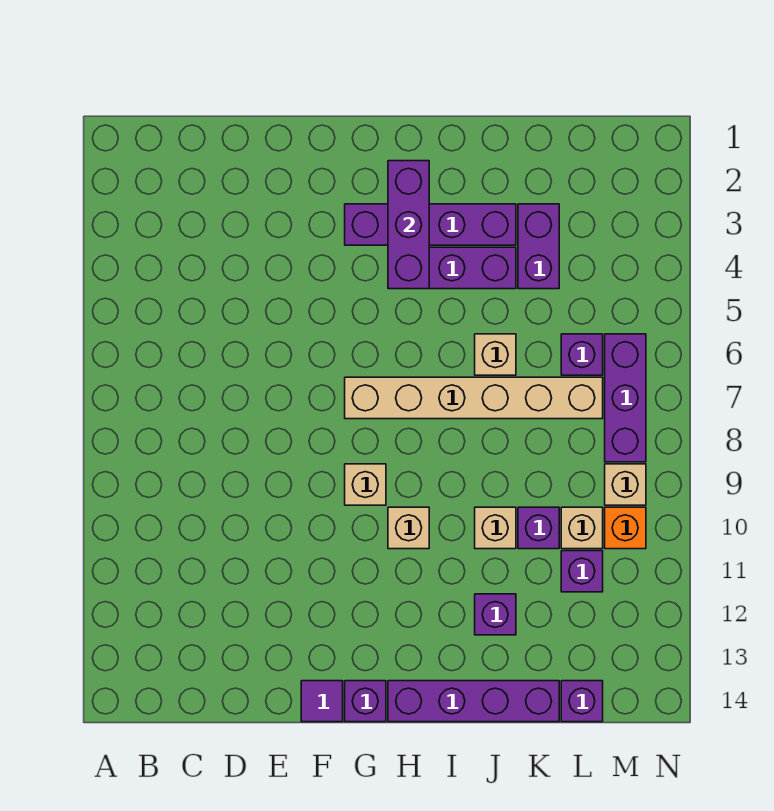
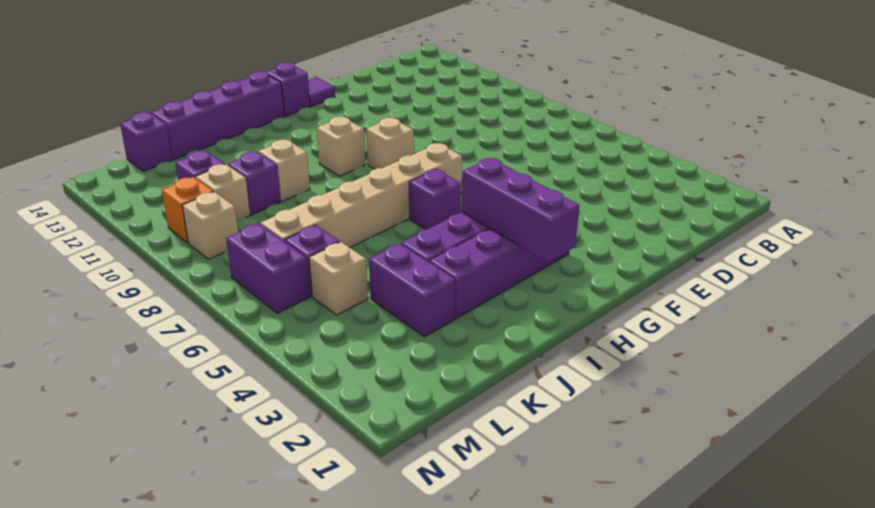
tan brick J6 level 1 -> tan brick L5 level 1
purple brick J12 level 1 -> purple brick H6 level 1
purple brick M6:M8 level 1 -> purple brick M6:M7 level 1

